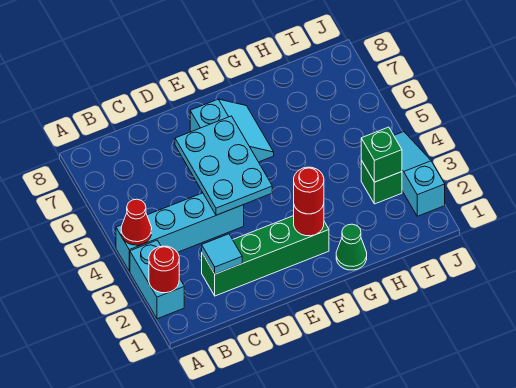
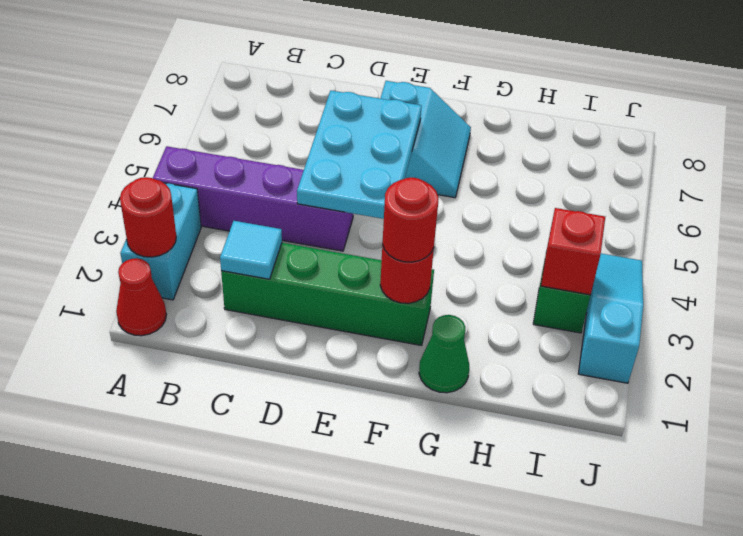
cyan brick A4:D4 level 1 -> purple brick A4:D4 level 1
red cone A4 level 2 -> red cone A1 level 1
green brick I3 level 2 -> red brick I3 level 2

